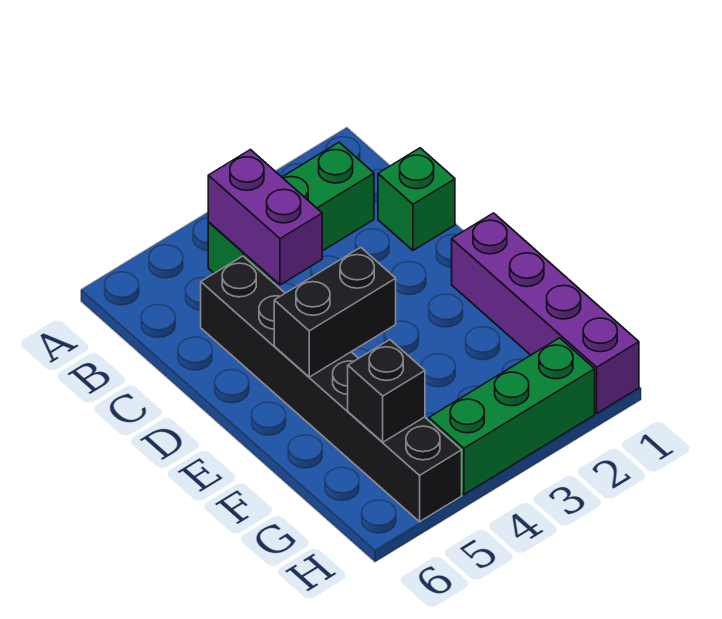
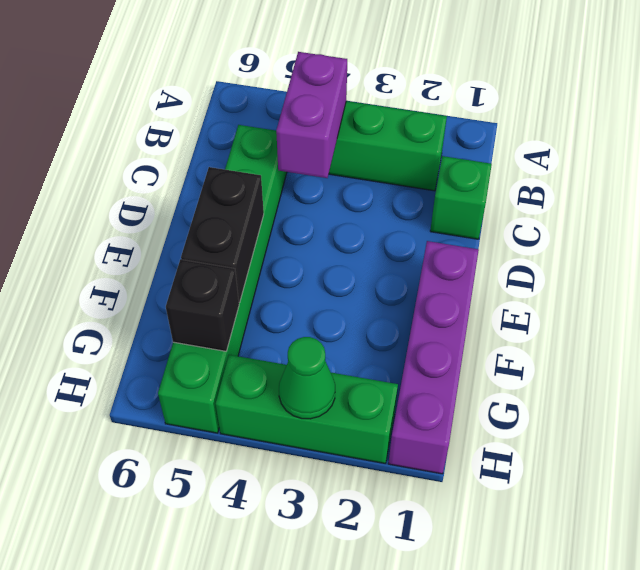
black brick C5:H5 level 1 -> green brick C5:H5 level 1
black brick E4:E5 level 2 -> black brick E5:F5 level 2
none -> green cone H3 level 2

